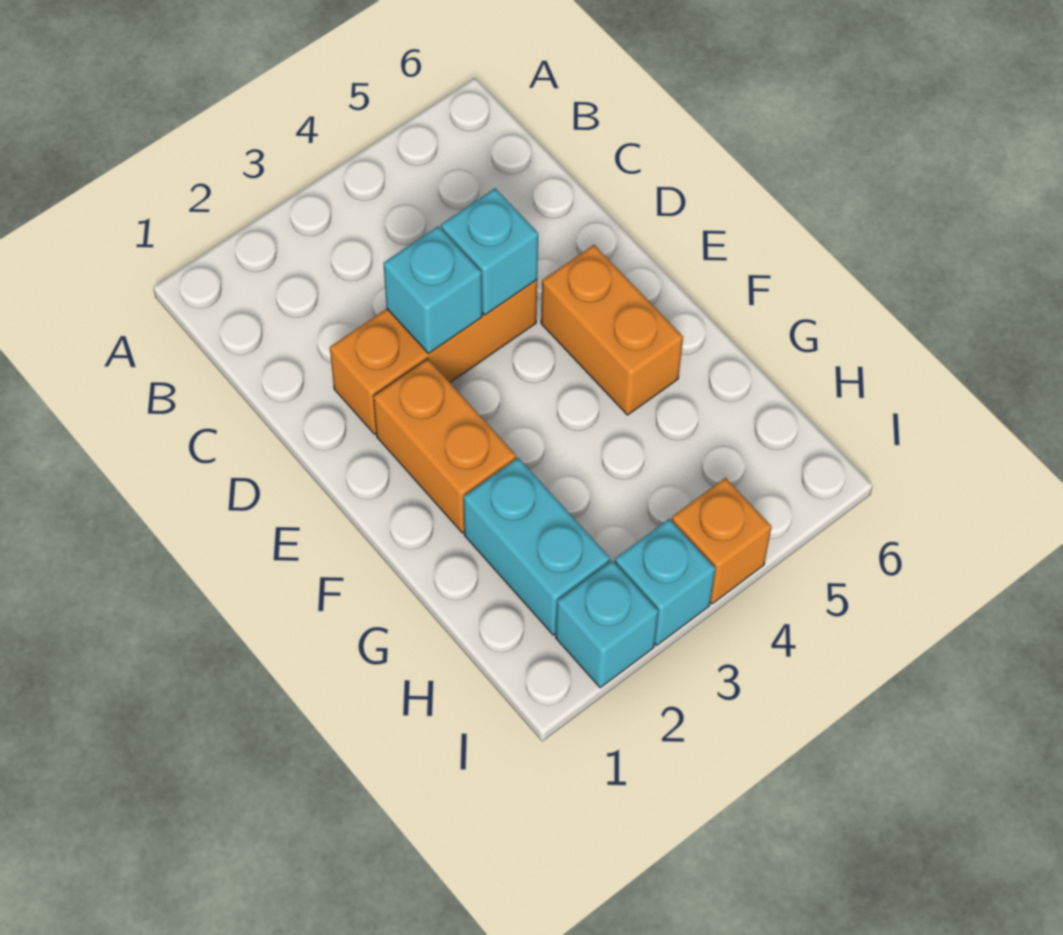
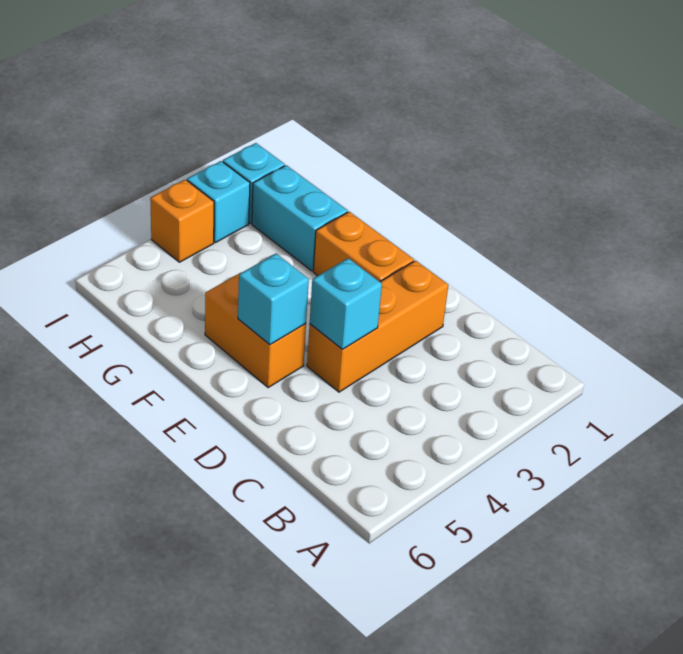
cyan brick D3 level 2 -> cyan brick E5 level 2

